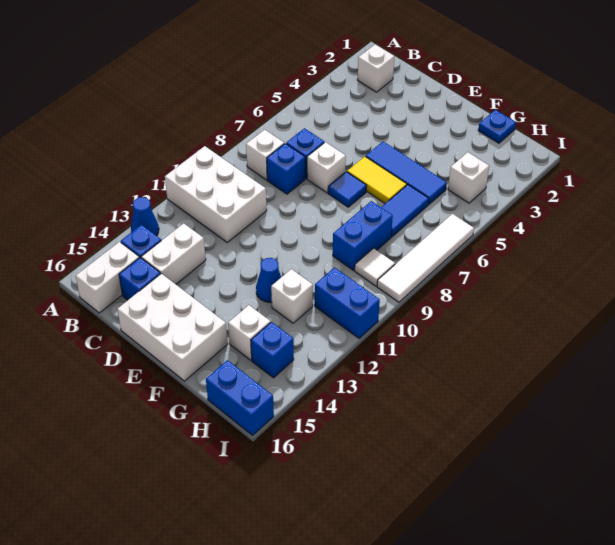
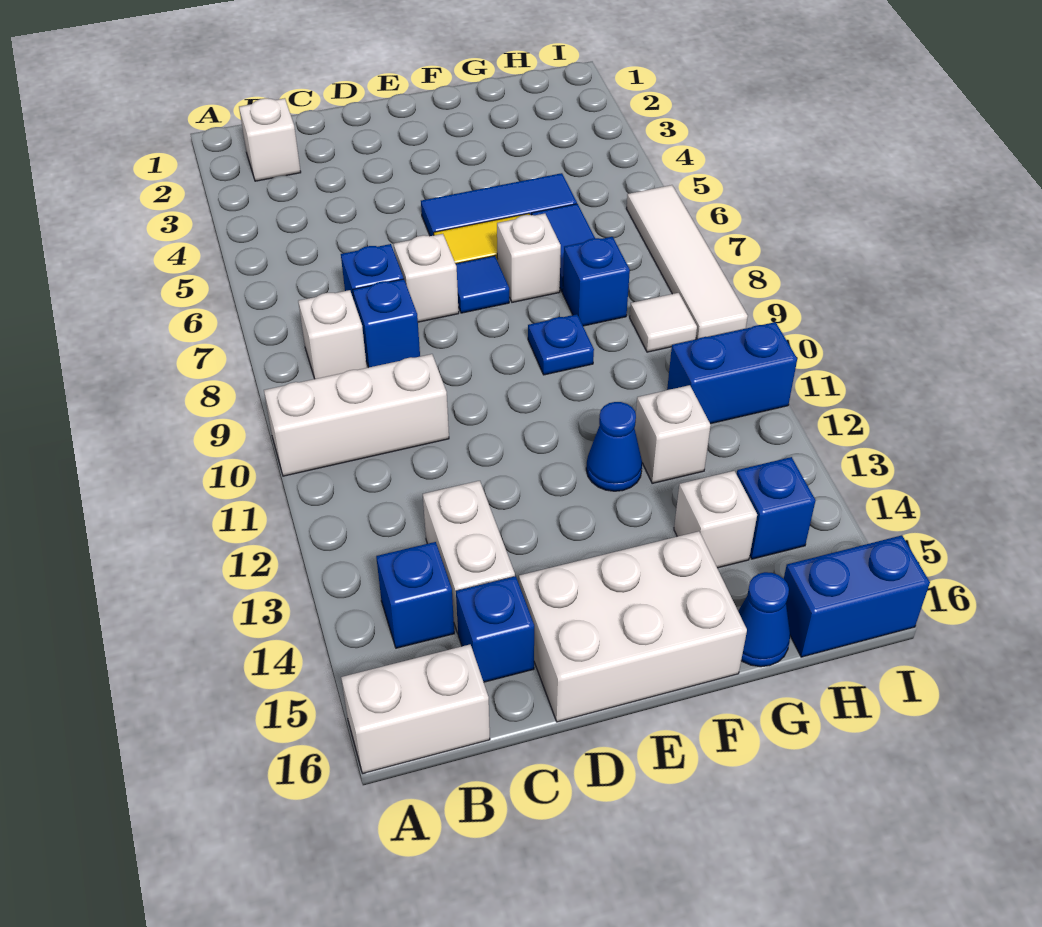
white brick A10:C11 level 1 -> white brick A10:C10 level 1
blue cone A13 level 1 -> blue cone G16 level 1
white brick B15:B16 level 1 -> white brick A16:B16 level 1
blue plate G1 level 1 -> blue plate F9 level 1
blue brick G8:G9 level 1 -> blue brick G8 level 1
white brick H4 level 1 -> white brick F7 level 1

